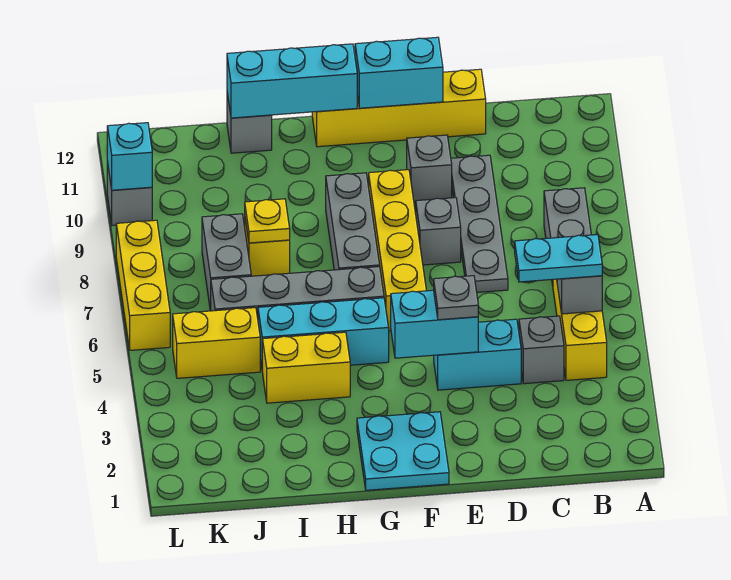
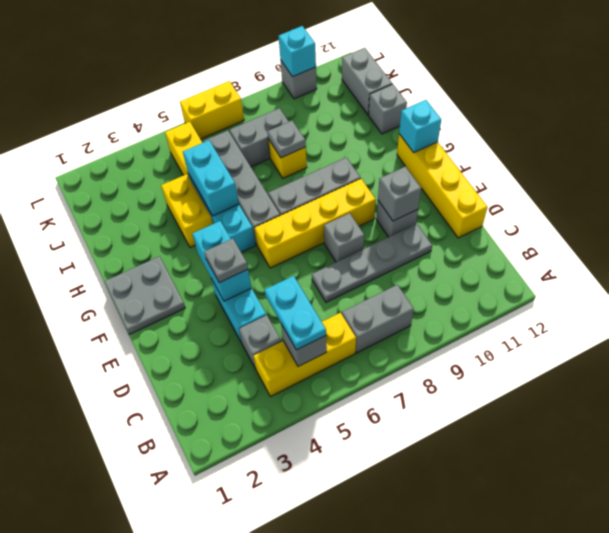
none -> grey brick E10 level 2
cyan brick E12:F12 level 2 -> cyan brick H5:I5 level 2
cyan plate F1:G2 level 1 -> grey plate F1:G2 level 1
cyan brick G12:I12 level 2 -> cyan brick G12 level 2
yellow plate I8 level 2 -> grey plate I8 level 2
none -> grey brick J12:K12 level 1
yellow brick L6:L8 level 1 -> yellow brick L6:L7 level 1

